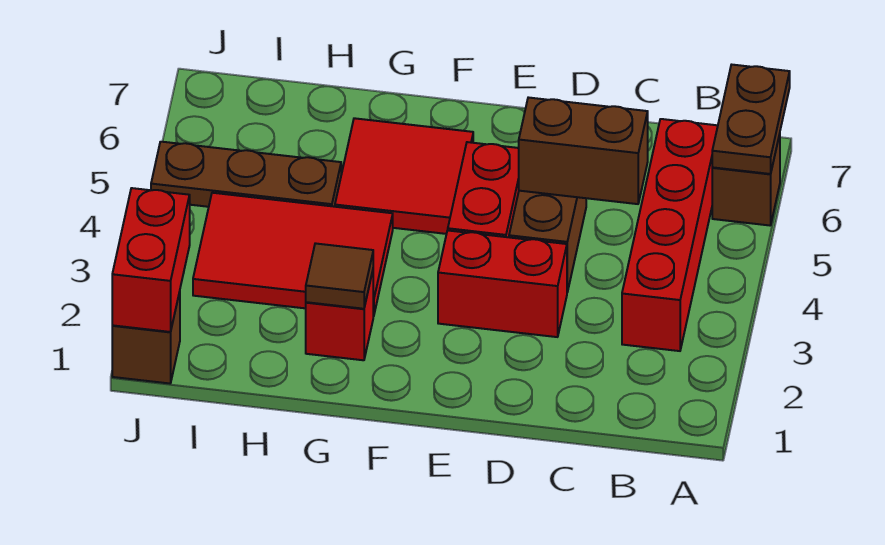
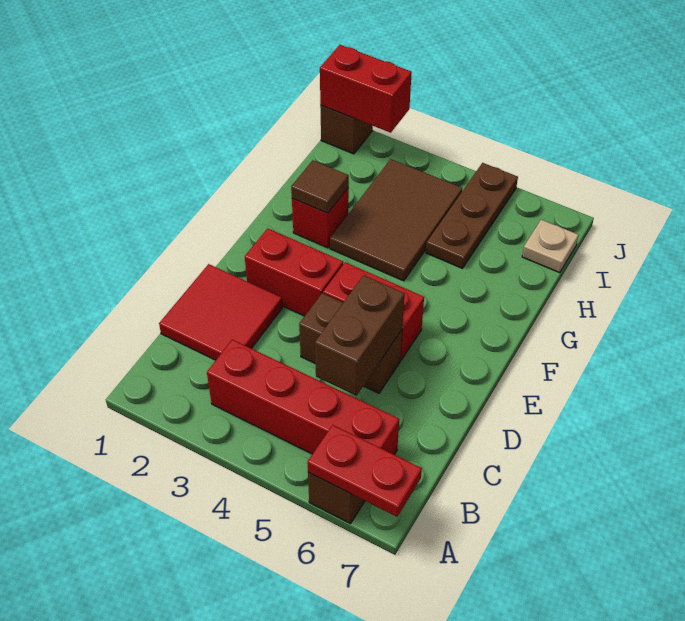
brown plate A6:A7 level 2 -> red plate A6:A7 level 2
red brick D3:E3 level 1 -> red brick E2:E3 level 1
red tile F5:G6 level 1 -> red tile C1:D2 level 1
red tile G3:I4 level 1 -> brown tile G3:I4 level 1
none -> tan plate I7 level 1

